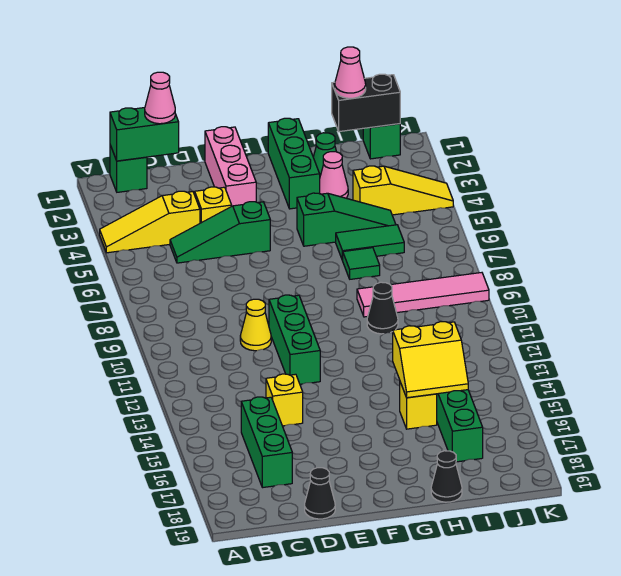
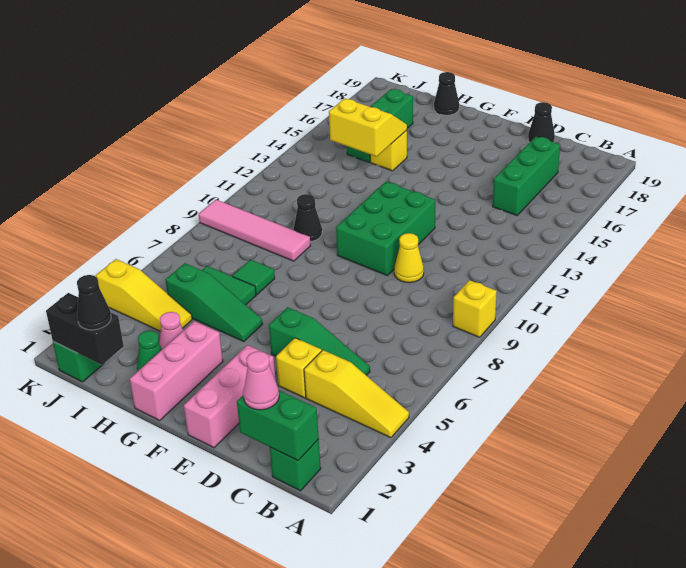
yellow brick D14 level 1 -> yellow brick A9 level 1
green brick E10:E12 level 1 -> green brick E10:F12 level 1
green brick G1:G3 level 1 -> pink brick G1:G3 level 1
green slope G5:I5 level 1 top G -> green slope G5:I5 level 1 top I
pink cone I1 level 3 -> black cone I1 level 3
yellow slope I4:K4 level 1 top I -> yellow slope I4:K4 level 1 top K

